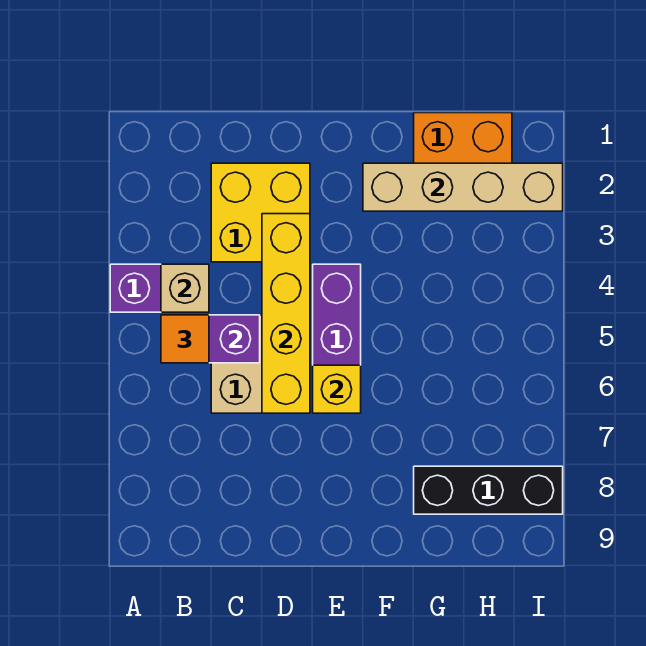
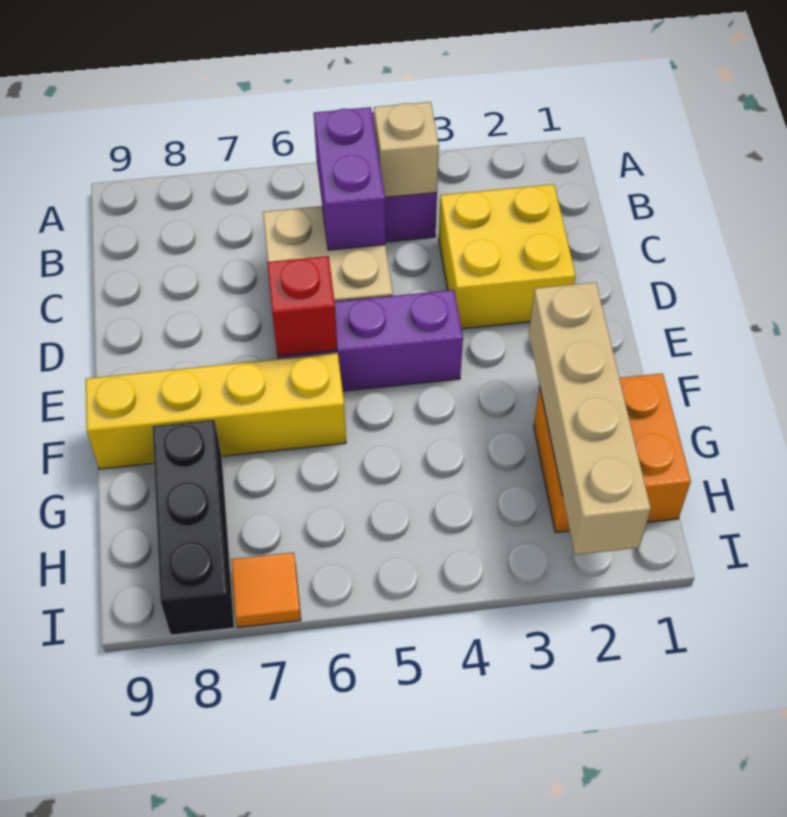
orange tile B5 level 3 -> orange tile I7 level 1
yellow brick D3:D6 level 2 -> yellow brick F6:F9 level 1
yellow brick E6 level 2 -> red brick E6 level 2

